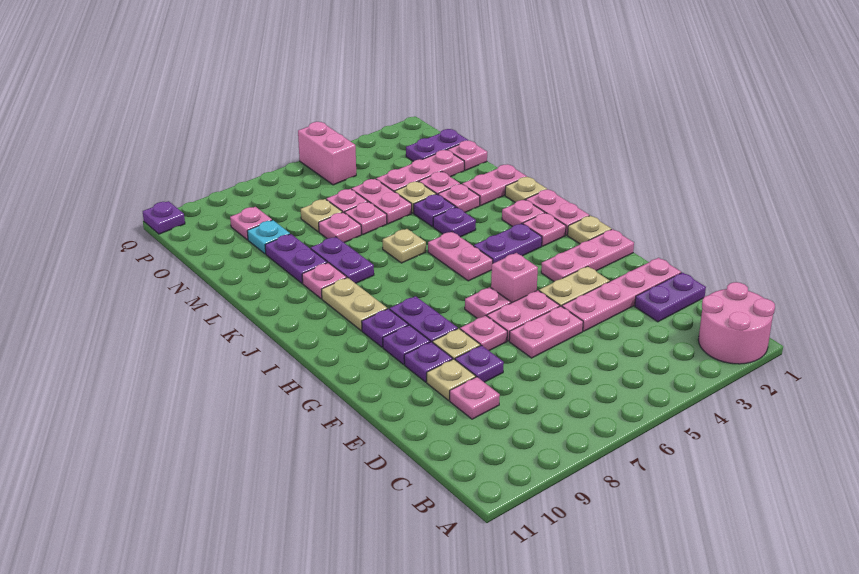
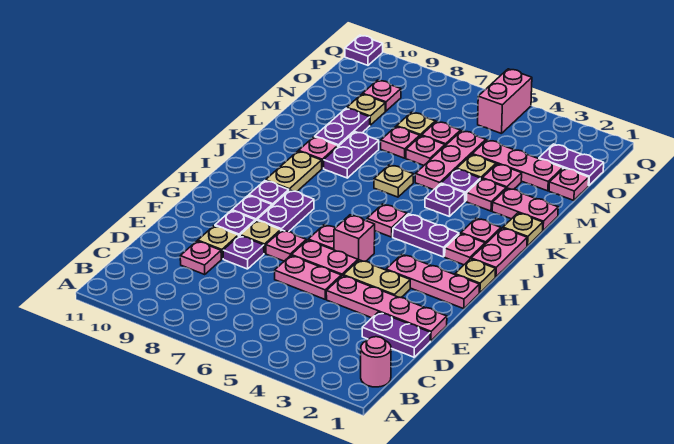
pink round brick A1:B2 level 1 -> pink round brick B1 level 1
pink plate I5:J5 level 1 -> pink plate I5 level 1
pink plate M5:N5 level 1 -> pink plate L5:N5 level 1
cyan plate N9 level 1 -> tan plate N9 level 1

